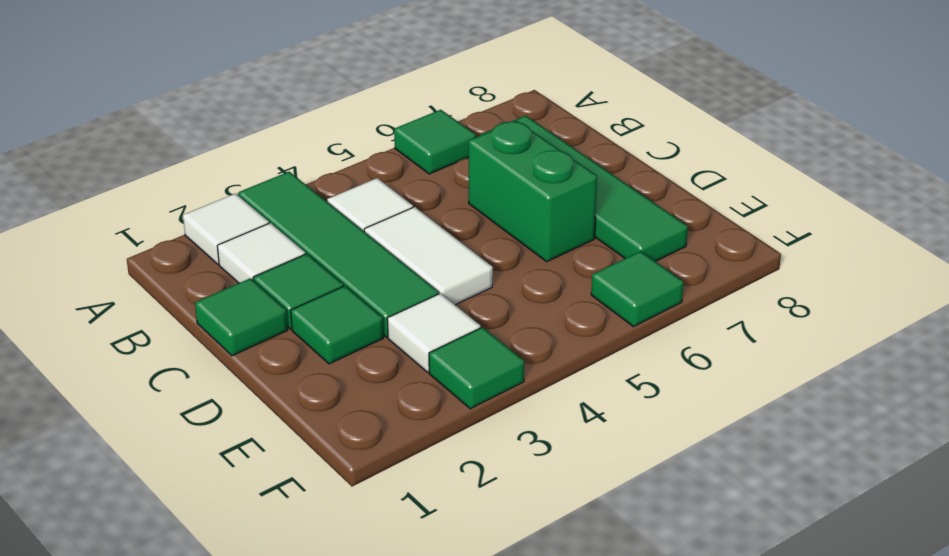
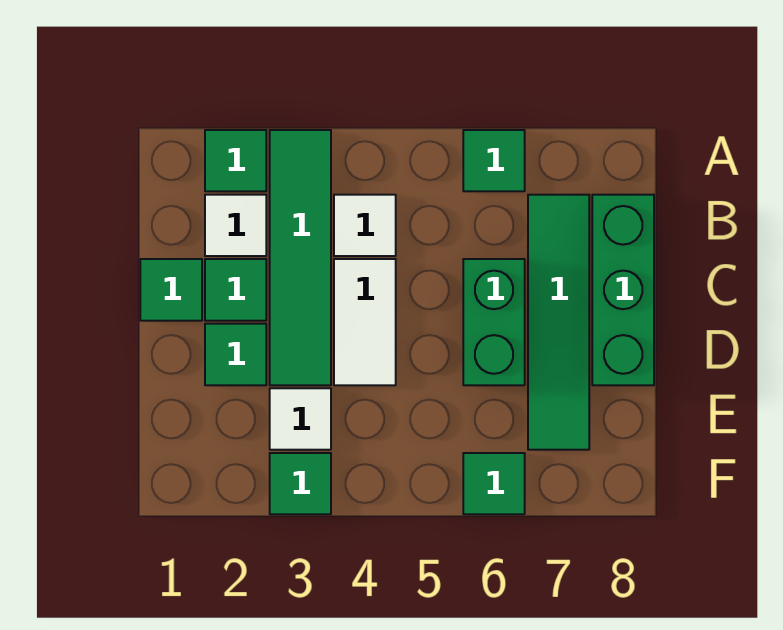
white tile A2 level 1 -> green tile A2 level 1
none -> green brick B8:D8 level 1

